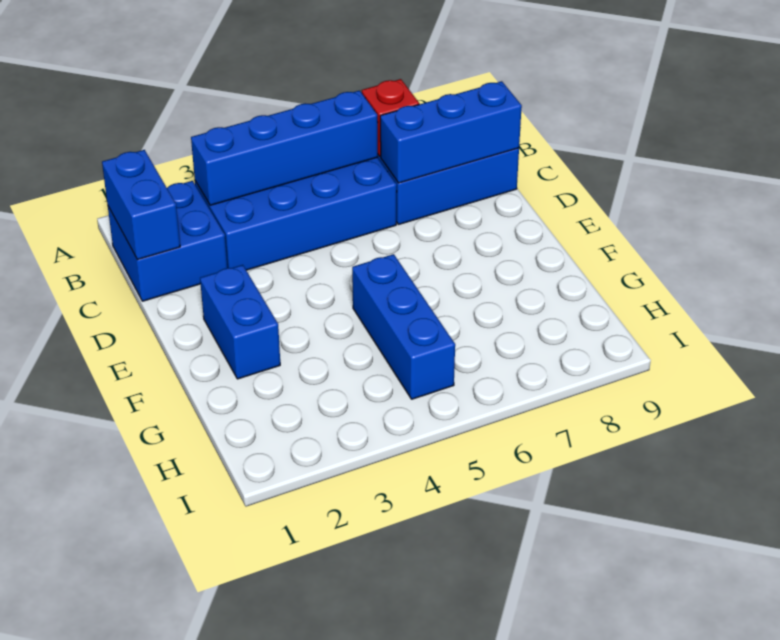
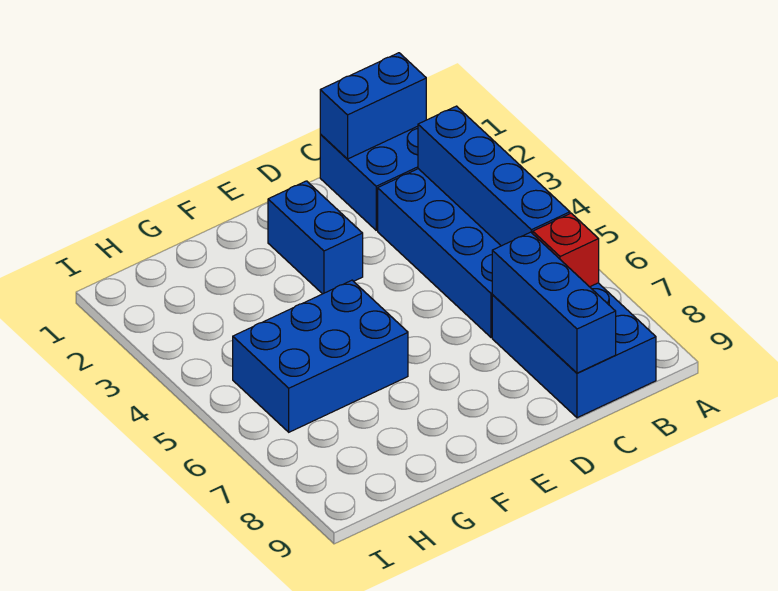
blue brick E2:F2 level 1 -> blue brick E2:E3 level 1
blue brick F5:H5 level 1 -> blue brick F5:H6 level 1

